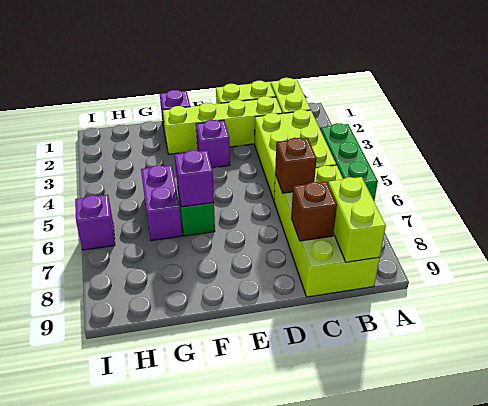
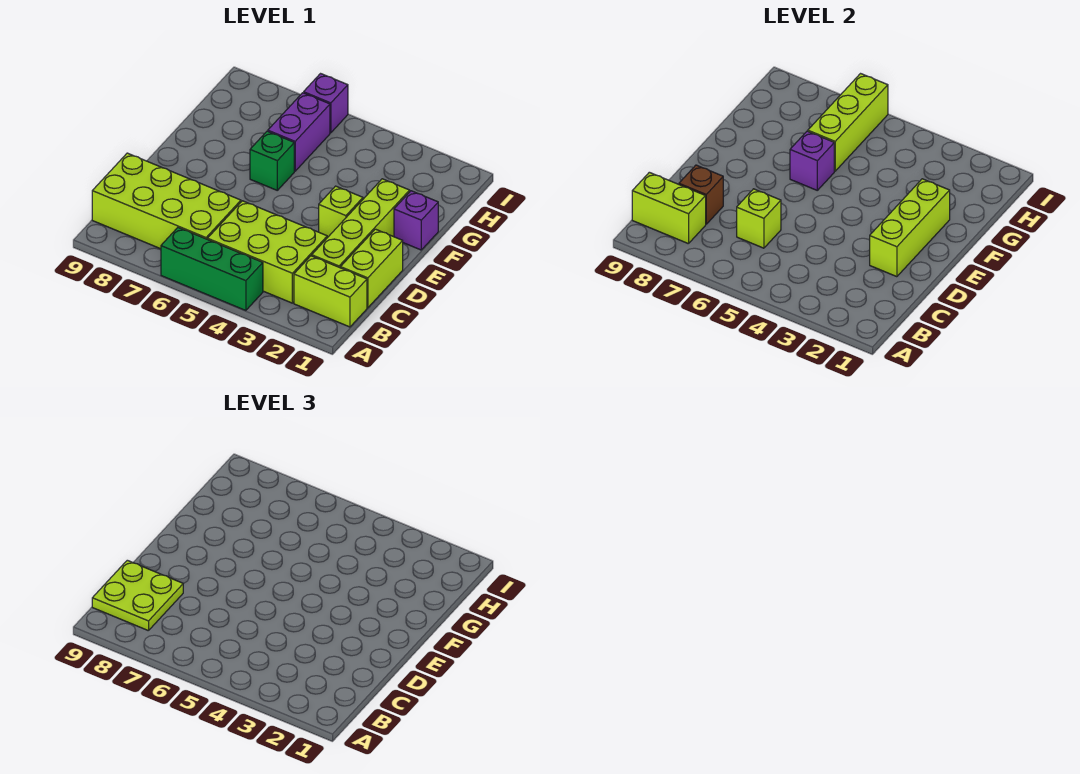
none -> lime plate B8:C9 level 3
brown brick C6 level 2 -> lime brick C6 level 2
none -> lime brick D2:F2 level 2
purple brick E3 level 1 -> lime brick E3 level 1
purple brick G5:G6 level 1 -> purple brick G6:H6 level 1
none -> lime brick G6:I6 level 2

